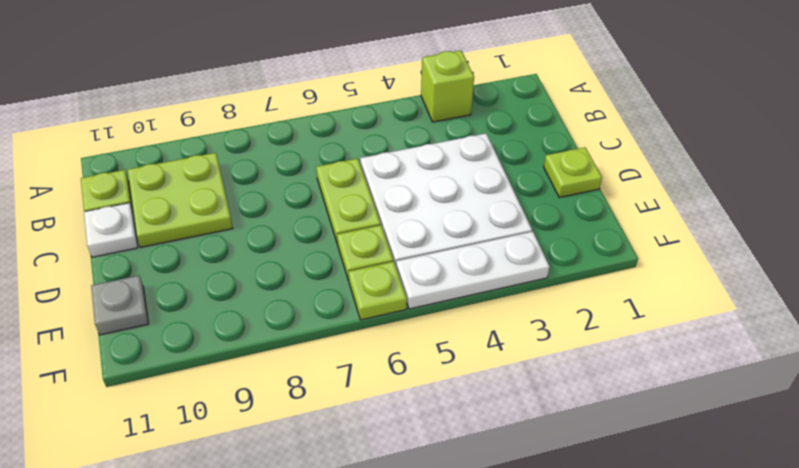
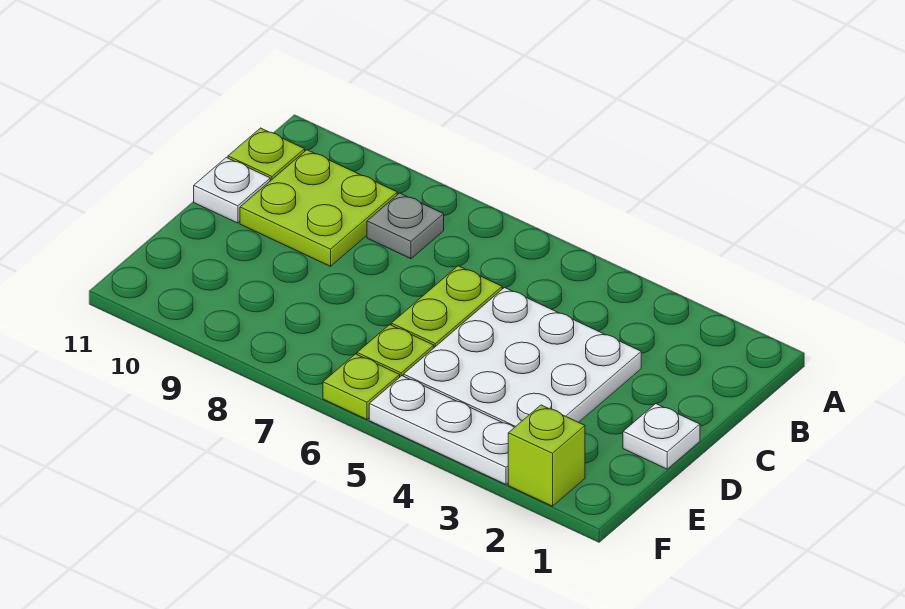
lime brick A3 level 1 -> lime brick F2 level 1
lime plate D1 level 1 -> white plate D1 level 1
grey plate E11 level 1 -> grey plate B8 level 1

